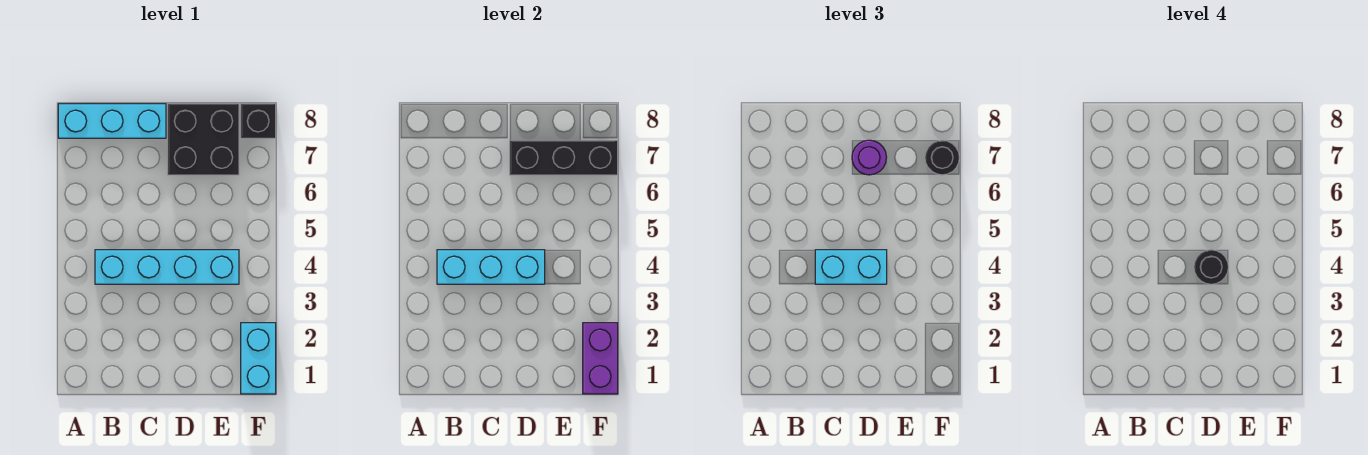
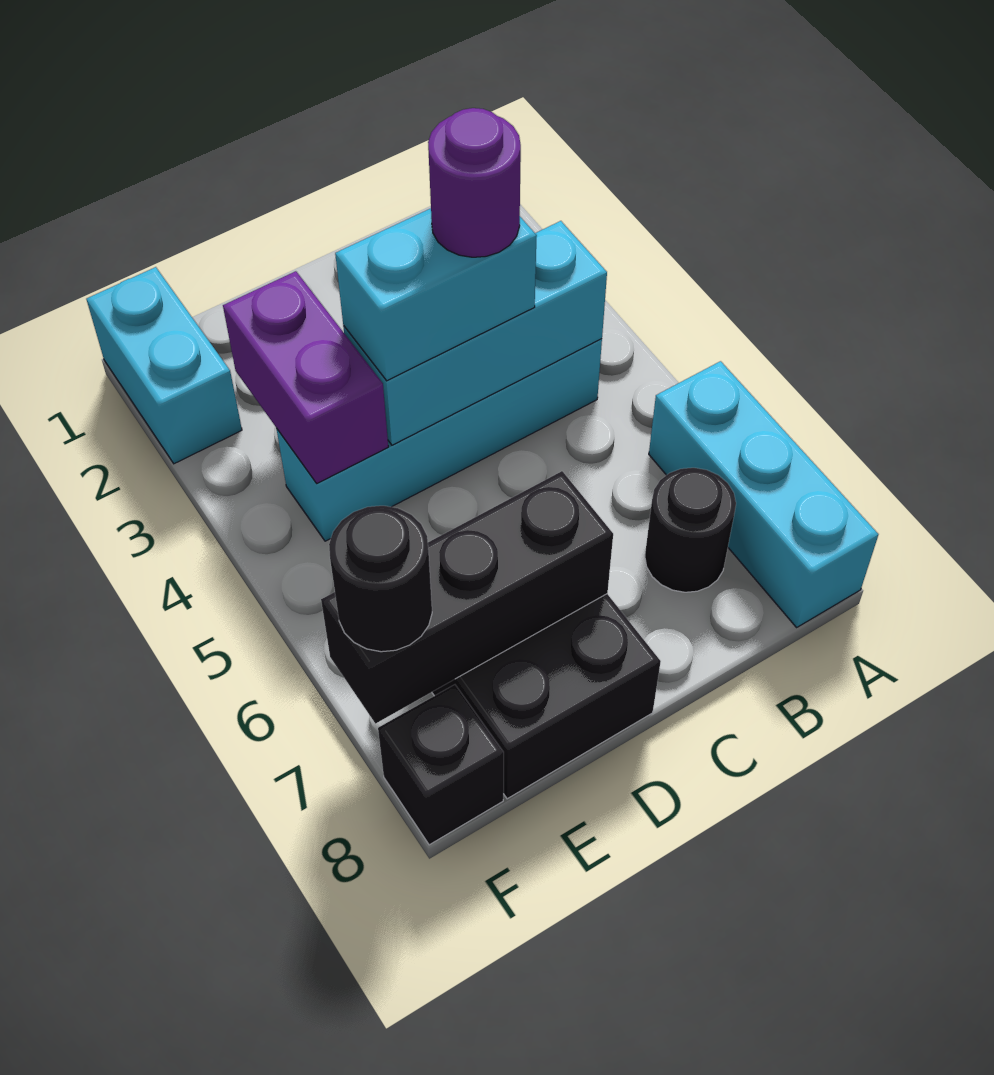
cyan brick A8:C8 level 1 -> cyan brick A6:A8 level 1
black round brick D4 level 4 -> black round brick B7 level 1
purple round brick D7 level 3 -> purple round brick C4 level 4
purple brick F1:F2 level 2 -> purple brick E3:E4 level 2

